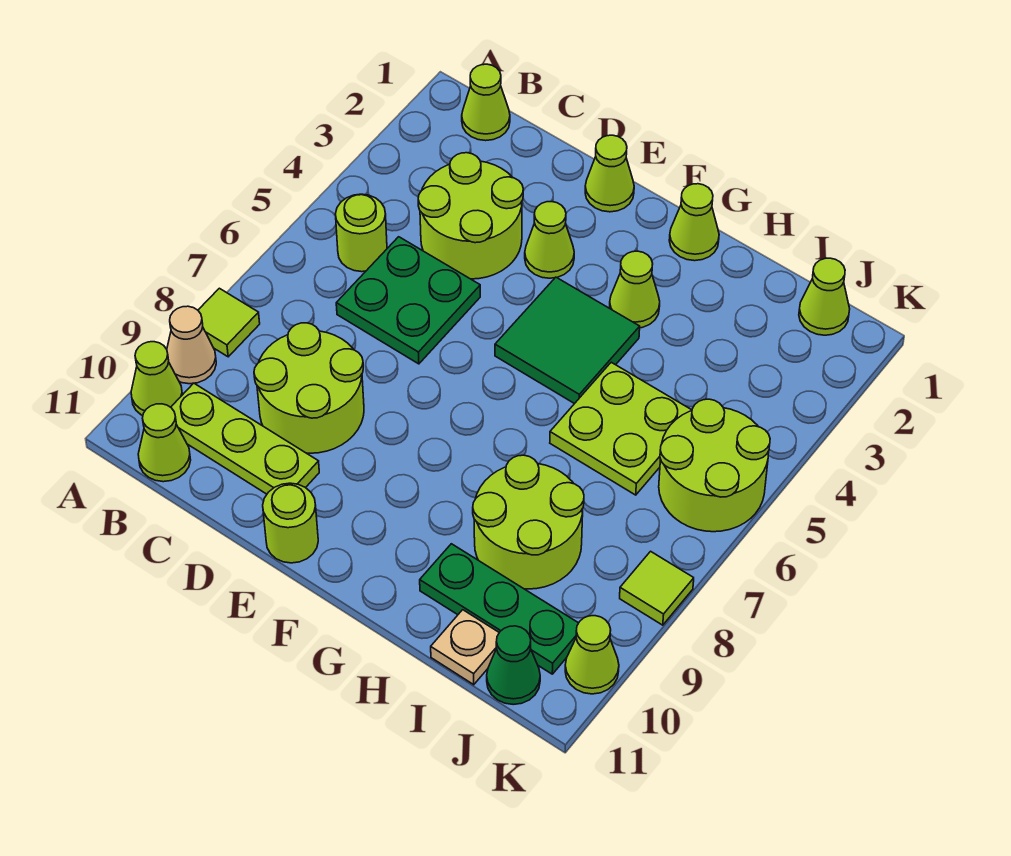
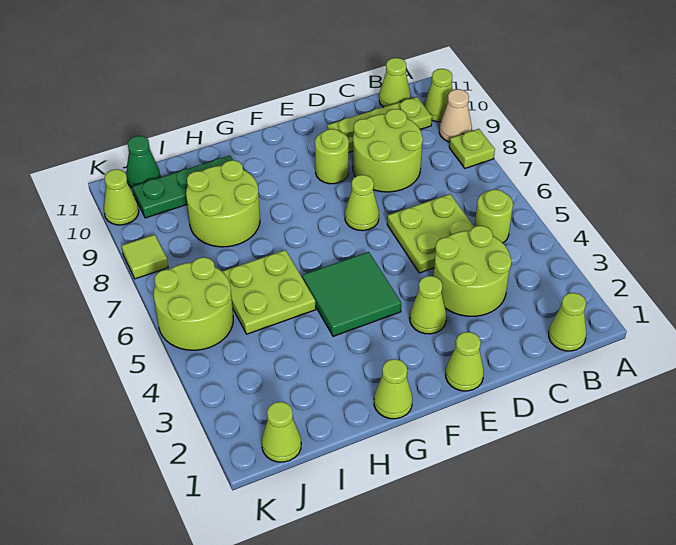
lime tile A8 level 1 -> lime plate A8 level 1
green plate C5:D6 level 1 -> lime plate C5:D6 level 1
lime round brick E11 level 1 -> lime round brick E9 level 1
lime cone G3 level 1 -> lime cone E7 level 1
tan plate I11 level 1 -> none

